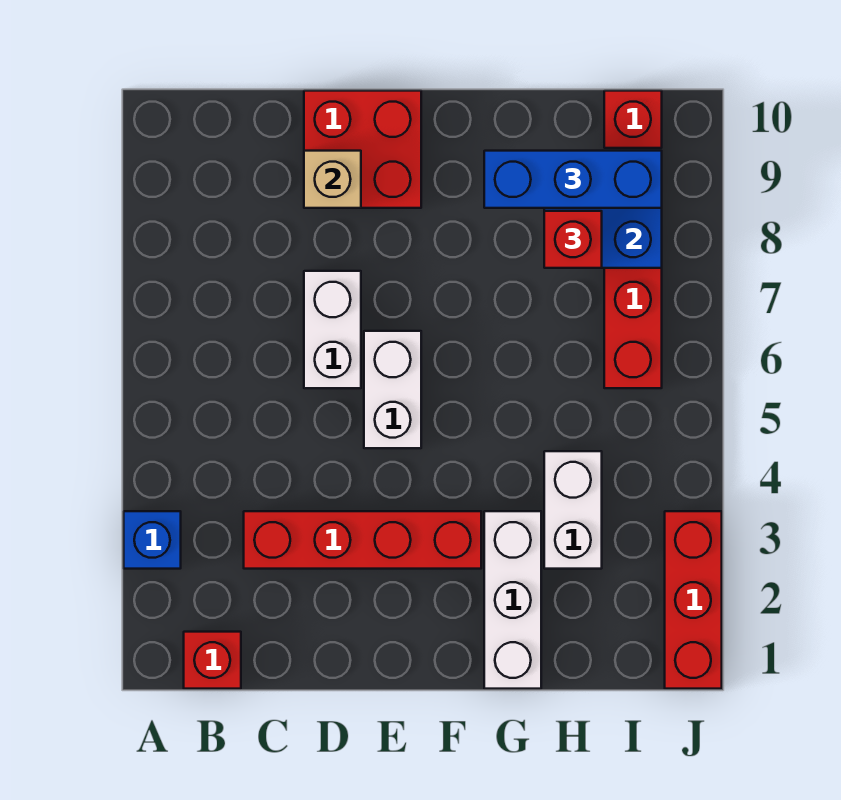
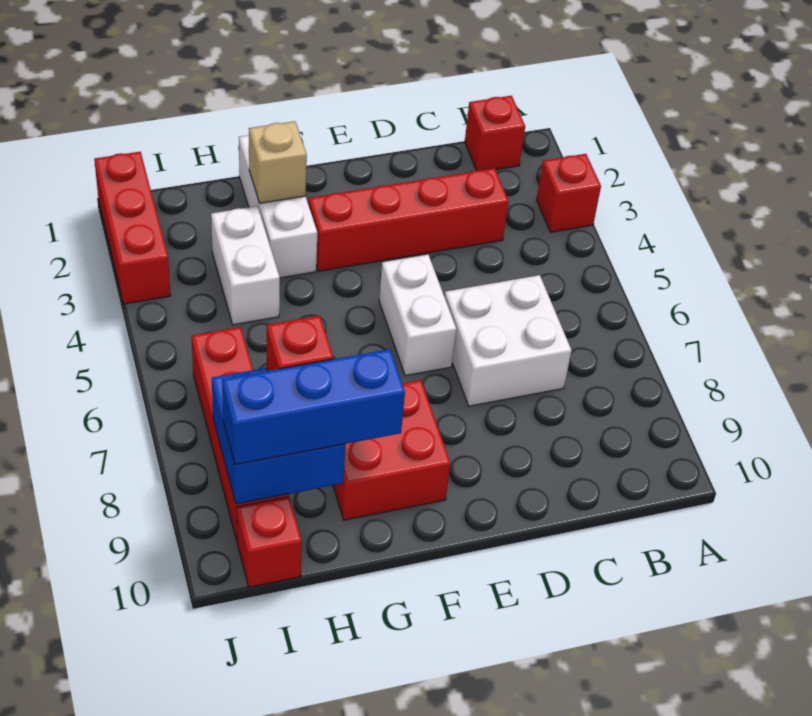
blue brick A3 level 1 -> red brick A3 level 1
white brick D6:D7 level 1 -> white brick C6:D7 level 1
red brick D9:E10 level 1 -> red brick F8:G9 level 1
tan brick D9 level 2 -> tan brick G2 level 2

